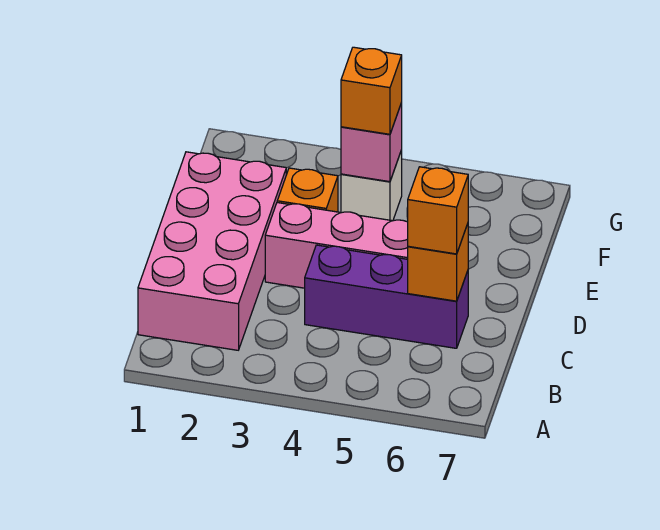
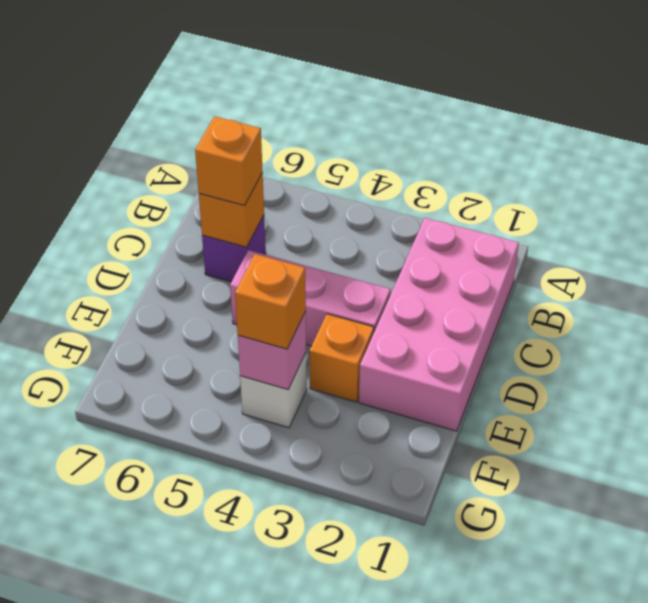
purple brick C4:C6 level 1 -> purple brick C6 level 1

